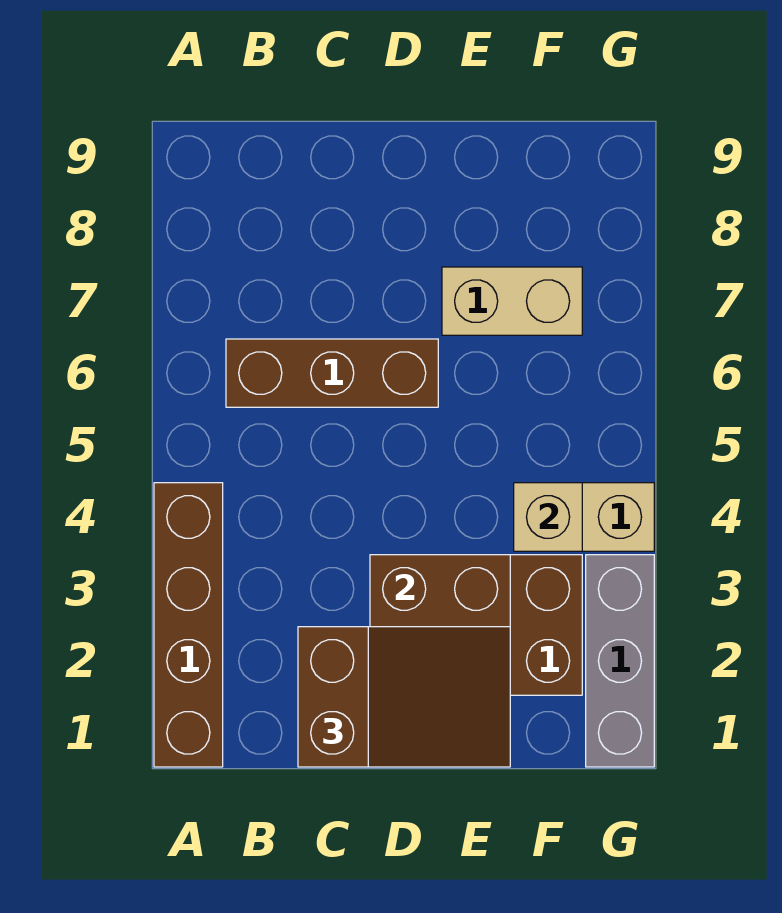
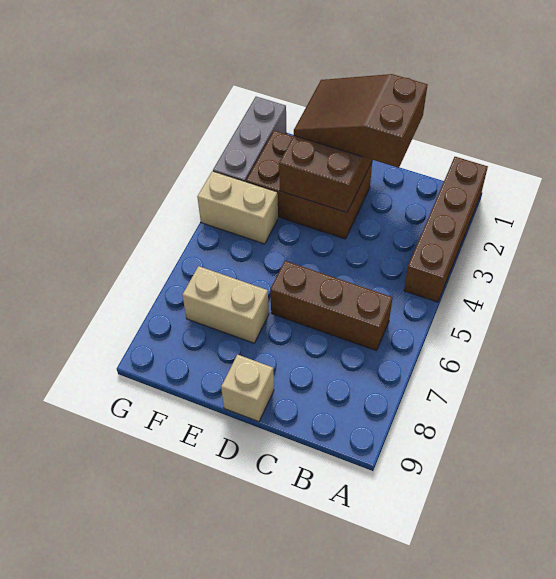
tan brick F4 level 2 -> tan brick D9 level 1

